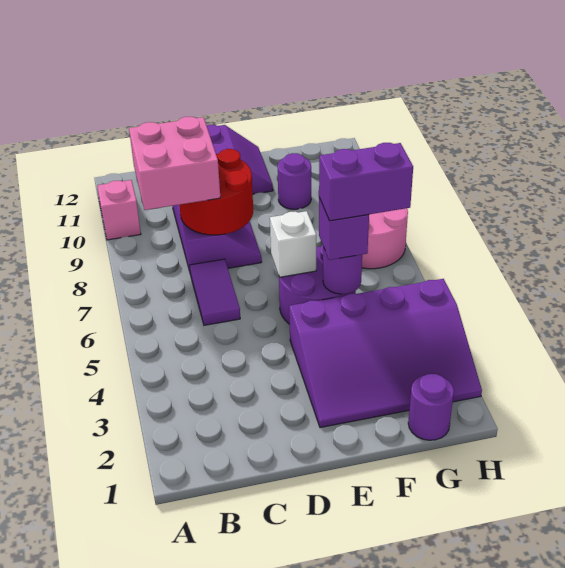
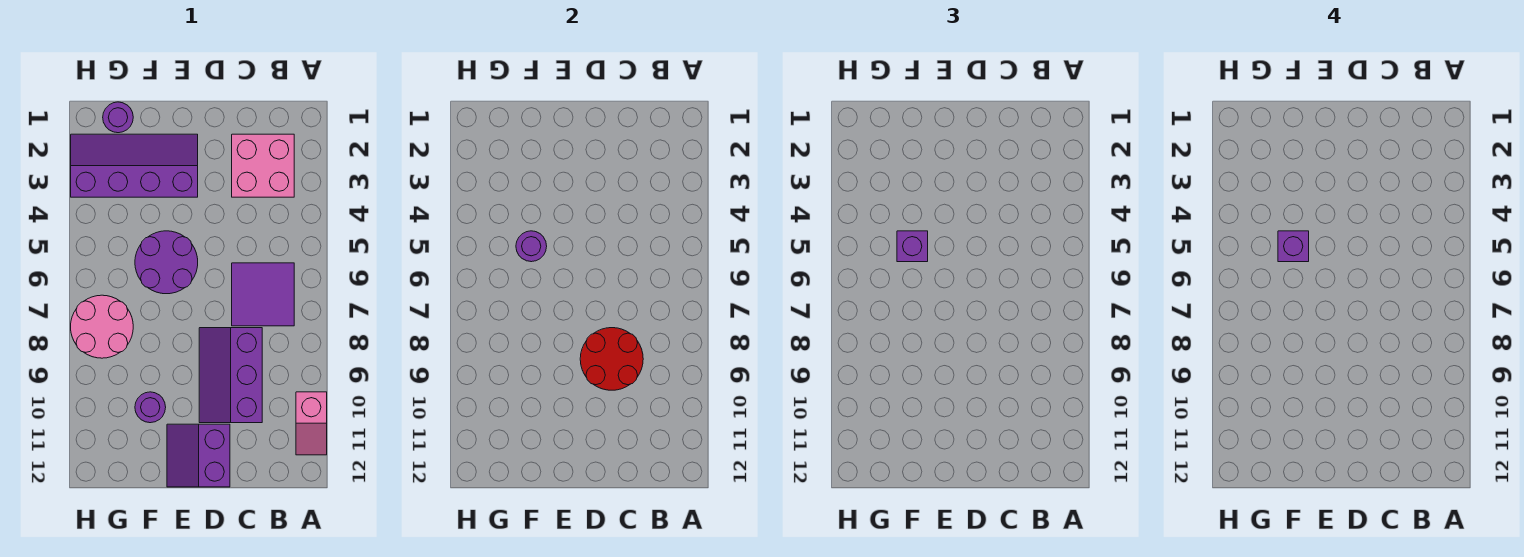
pink brick B8:C9 level 3 -> pink brick B2:C3 level 1
purple tile C6:C7 level 1 -> purple tile B6:C7 level 1
purple slope E2:H4 level 1 top 4 -> purple slope E2:H3 level 1 top 3
white brick E6 level 2 -> none
purple brick F5:G5 level 4 -> purple brick F5 level 4

